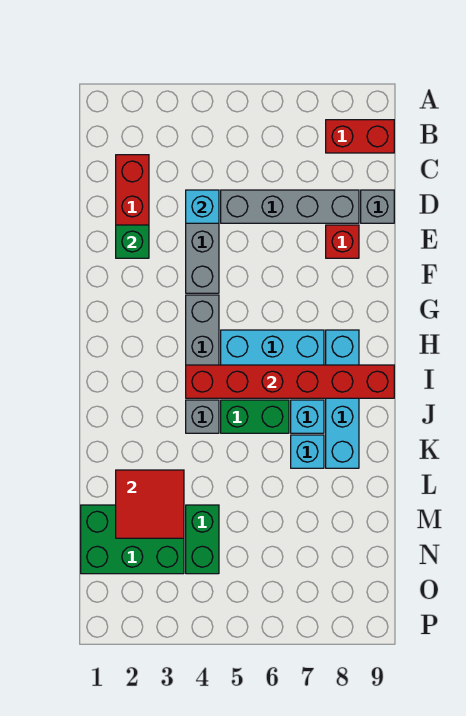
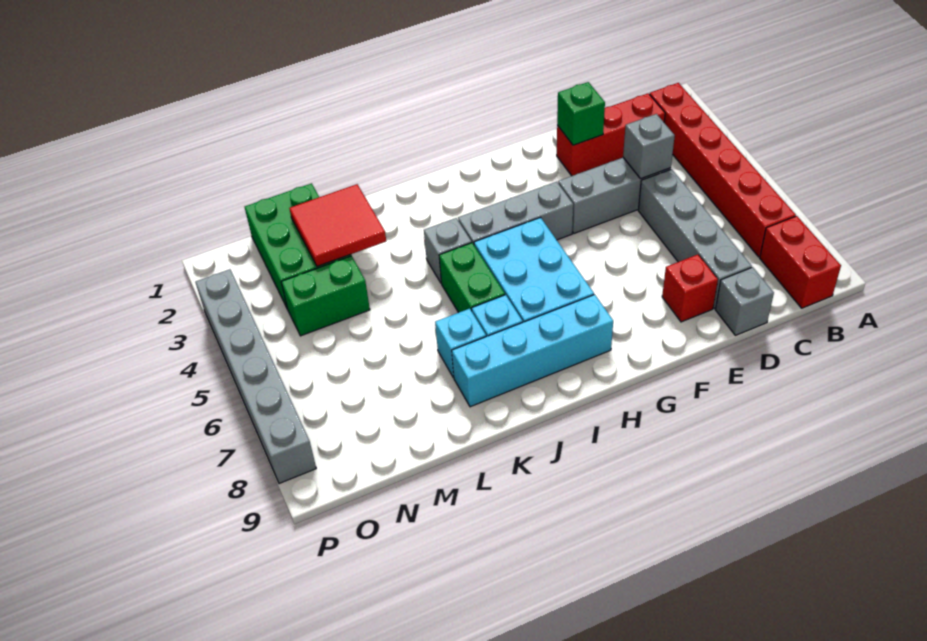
cyan brick D4 level 2 -> grey brick D4 level 2
red brick I4:I9 level 2 -> red brick B2:B7 level 1
none -> grey brick P3:P8 level 1

